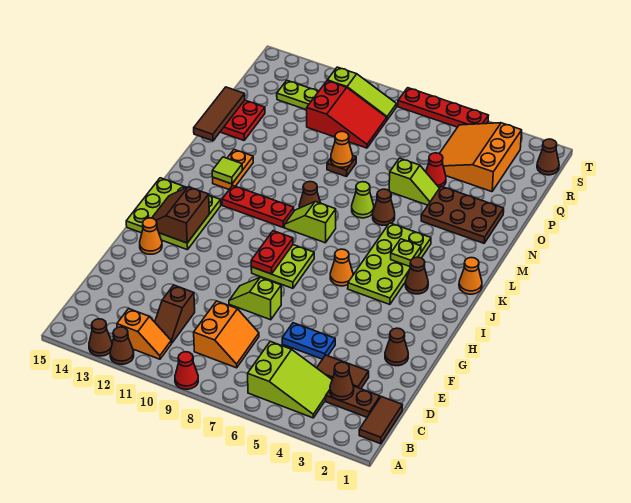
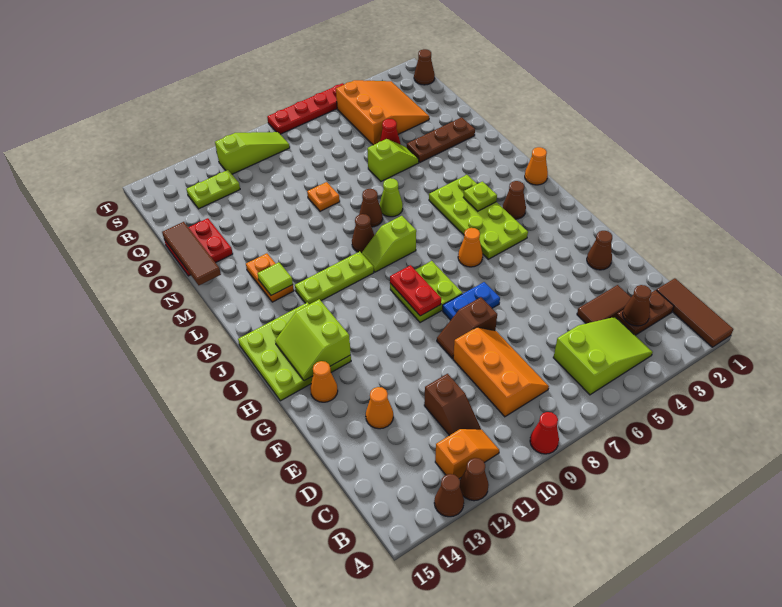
brown tile B1:C1 level 1 -> brown tile A1:C1 level 1
orange slope C8:D9 level 1 top 9 -> orange slope C8:E9 level 1 top 9
blue plate E5:E6 level 1 -> blue plate G7:G8 level 1
lime slope F8:F9 level 1 top 8 -> brown slope F8:F9 level 1 top 8
brown slope H13:I14 level 2 top 13 -> lime slope H13:I14 level 2 top 13
red plate K10:K12 level 1 -> lime plate K10:K12 level 1
brown cone M6 level 1 -> brown cone M8 level 1
brown plate N2:O4 level 1 -> brown plate O2:O4 level 1
brown plate O9 level 1 -> orange plate O9 level 1
orange cone O9 level 2 -> orange cone E13 level 1
orange slope Q3:S5 level 1 top 3 -> orange slope Q3:S5 level 1 top 5
red slope Q9:R11 level 1 top 11 -> none

